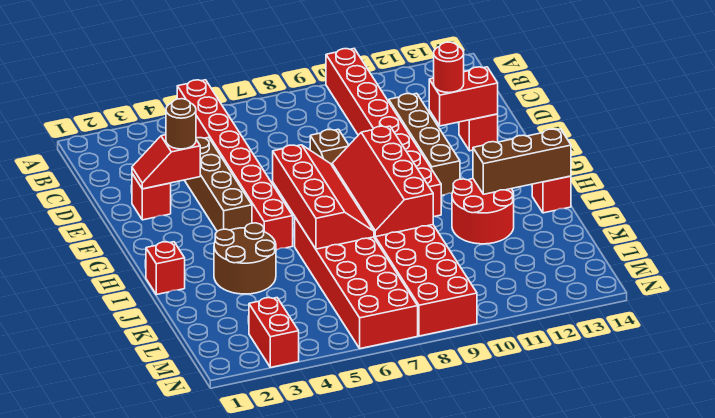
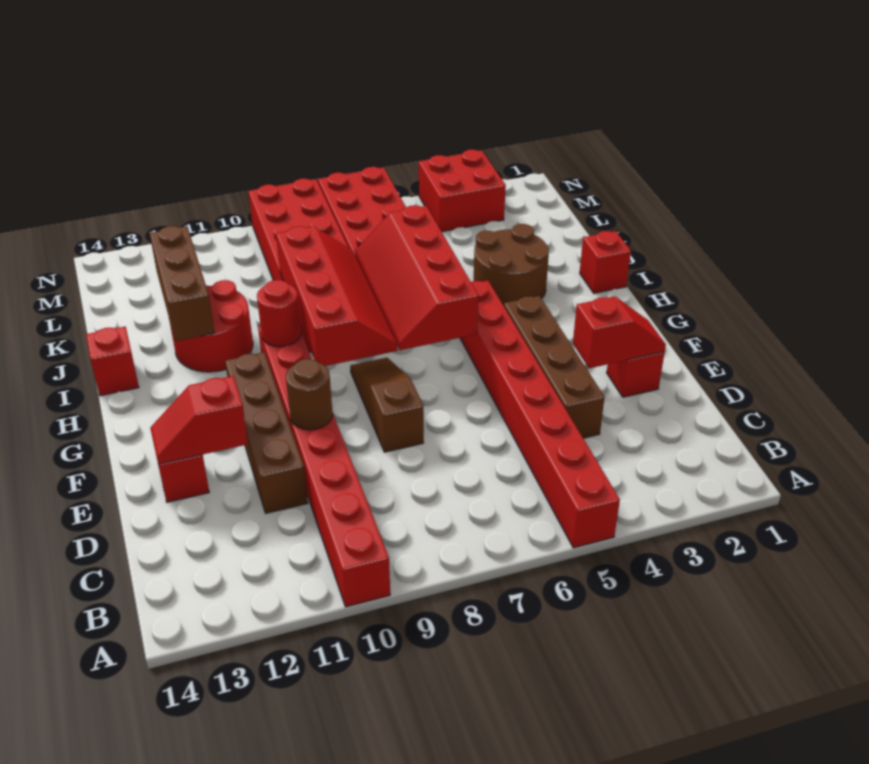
brown round brick E3 level 3 -> brown round brick E10 level 2
red brick E12:E13 level 2 -> red slope E12:E13 level 2 top 12
red round brick E12 level 3 -> red round brick H10 level 2
brown brick I12:I14 level 2 -> brown brick I12:K12 level 2
red brick M3:N3 level 1 -> red brick M3:N4 level 1

